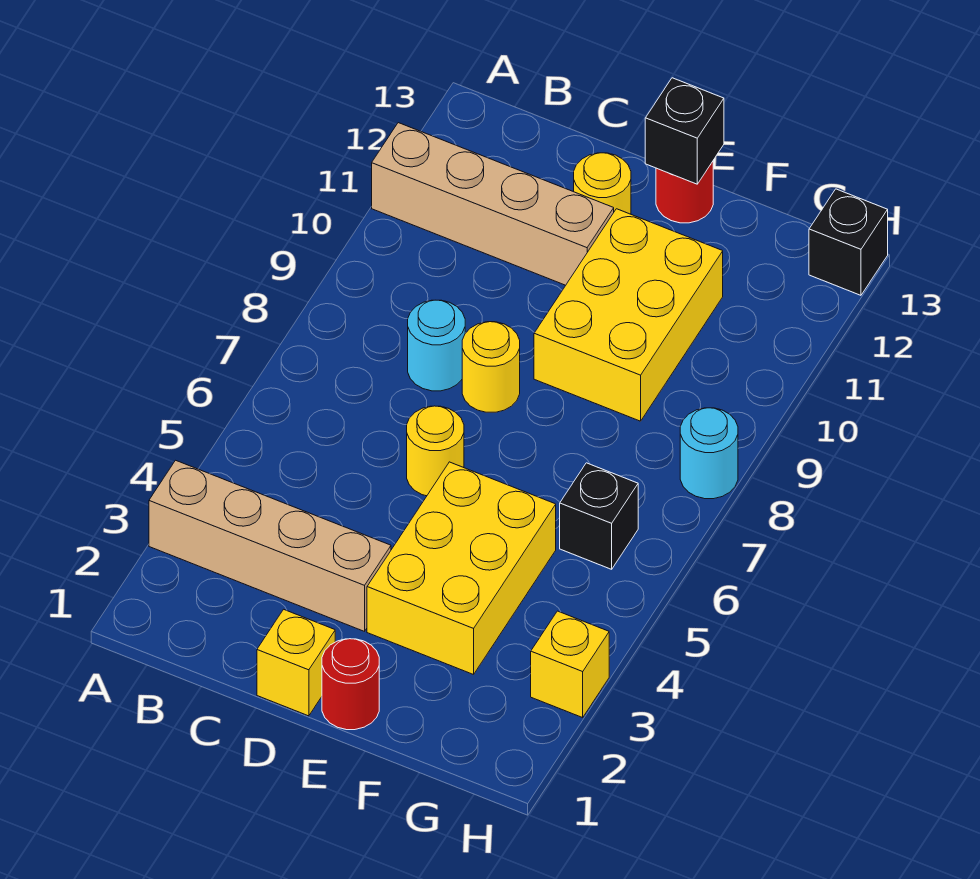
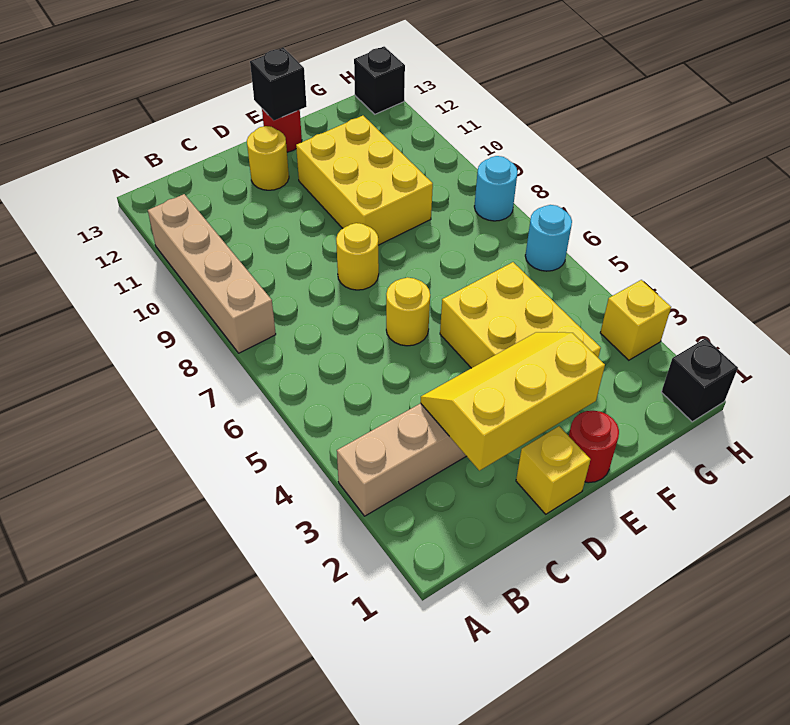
tan brick A11:D11 level 1 -> tan brick A8:A11 level 1
none -> yellow slope C2:E3 level 2 top 2
cyan round brick C8 level 1 -> cyan round brick H6 level 1
black brick G6 level 1 -> black brick H1 level 1

